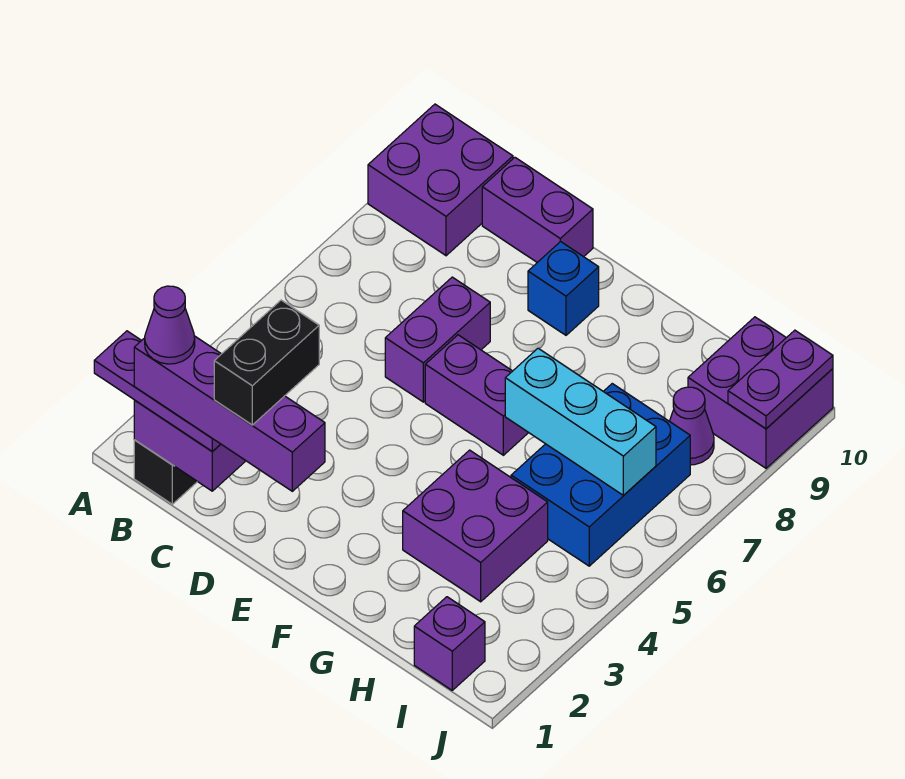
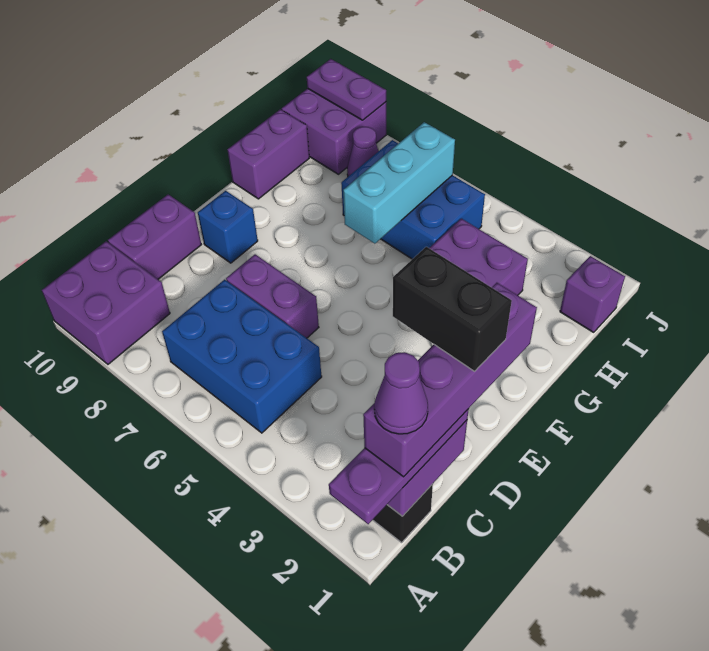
none -> blue brick B5:C7 level 1
purple brick E6:F6 level 1 -> purple brick G10:H10 level 1

